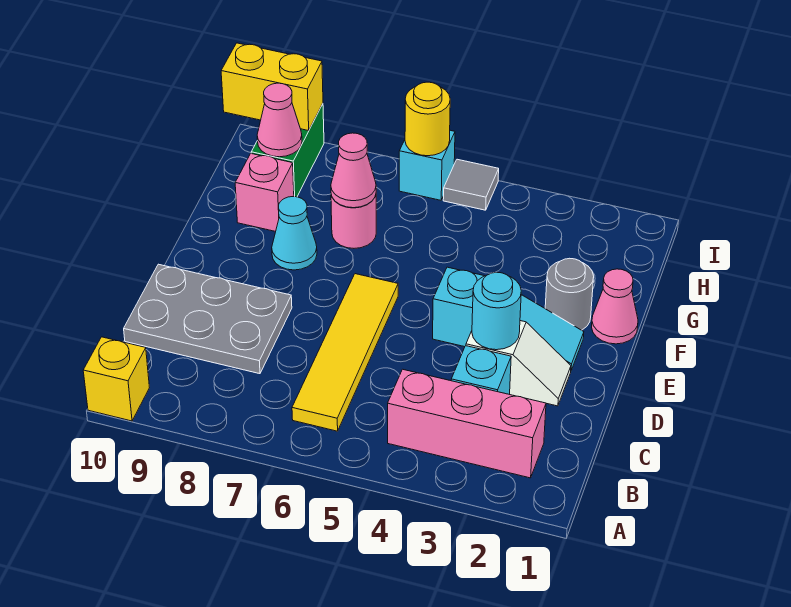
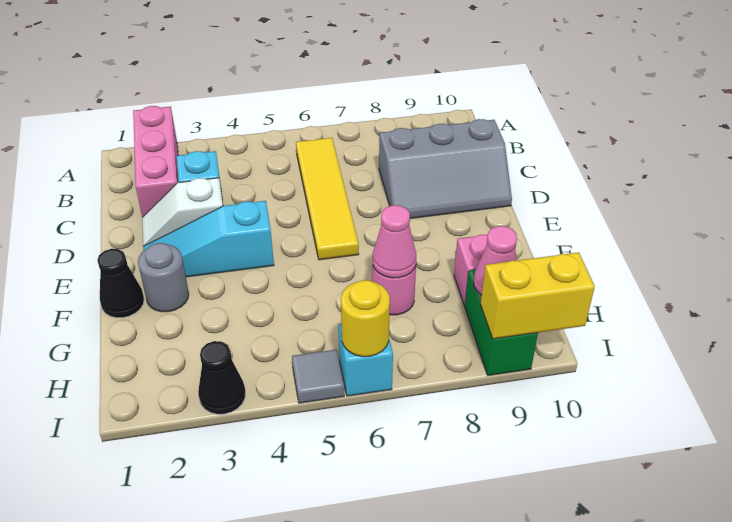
yellow brick A10 level 1 -> none
pink brick B2:B4 level 1 -> pink brick A2:C2 level 1
grey plate C8:D10 level 1 -> grey slope C8:D10 level 1 top C
cyan round brick D3 level 2 -> none
pink cone F1 level 1 -> black cone F1 level 1
cyan cone F8 level 1 -> none
none -> black cone I3 level 1

